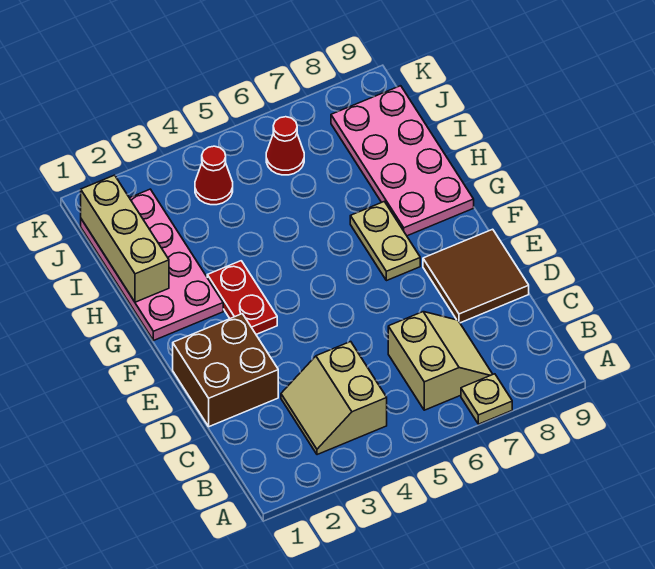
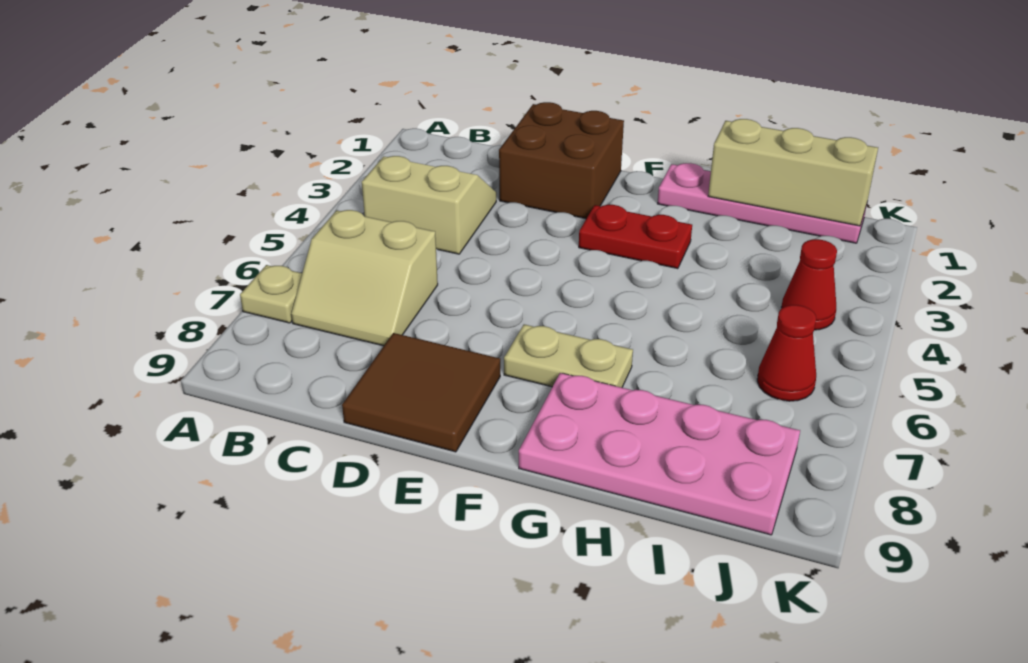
pink plate G1:J2 level 1 -> pink plate G1:J1 level 1

